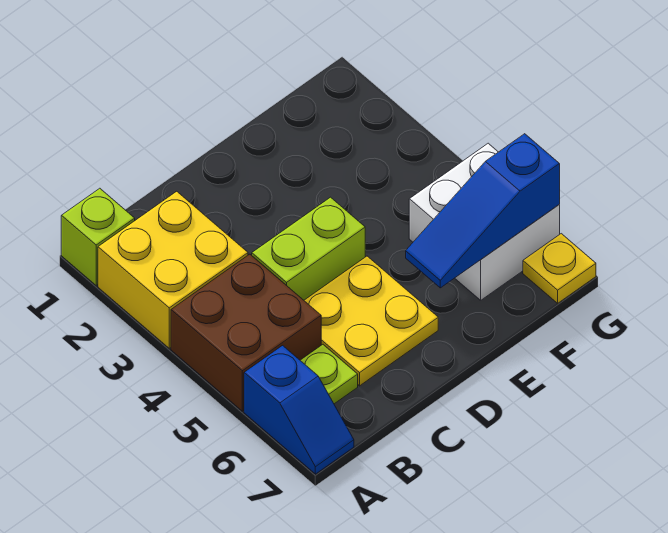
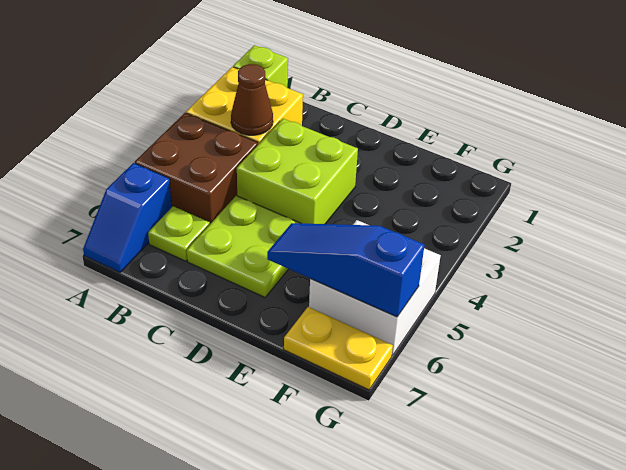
none -> brown cone B3 level 2
lime brick C4:D4 level 1 -> lime brick C3:D4 level 1
yellow plate C5:D6 level 1 -> lime plate C5:D6 level 1
yellow plate G7 level 1 -> yellow plate F7:G7 level 1

